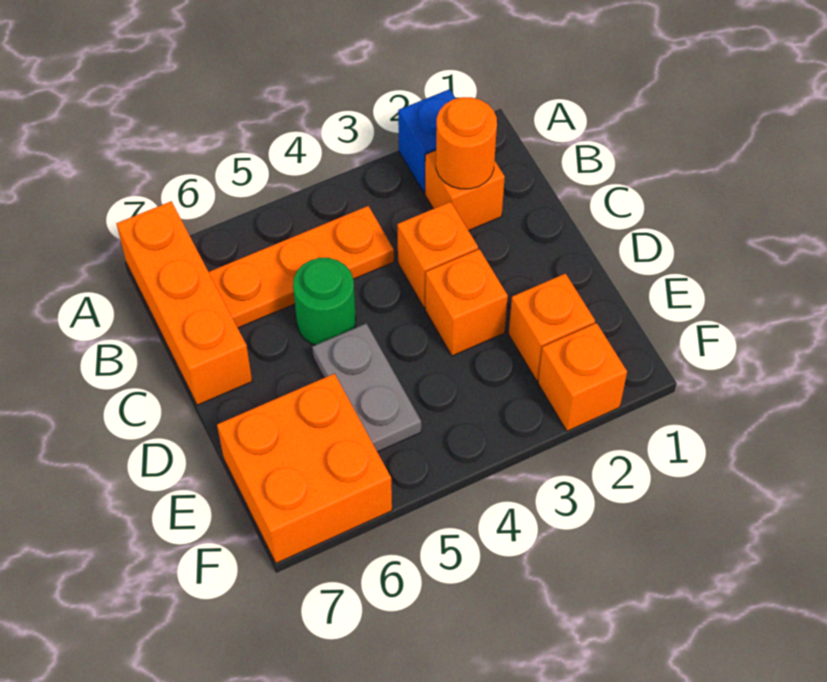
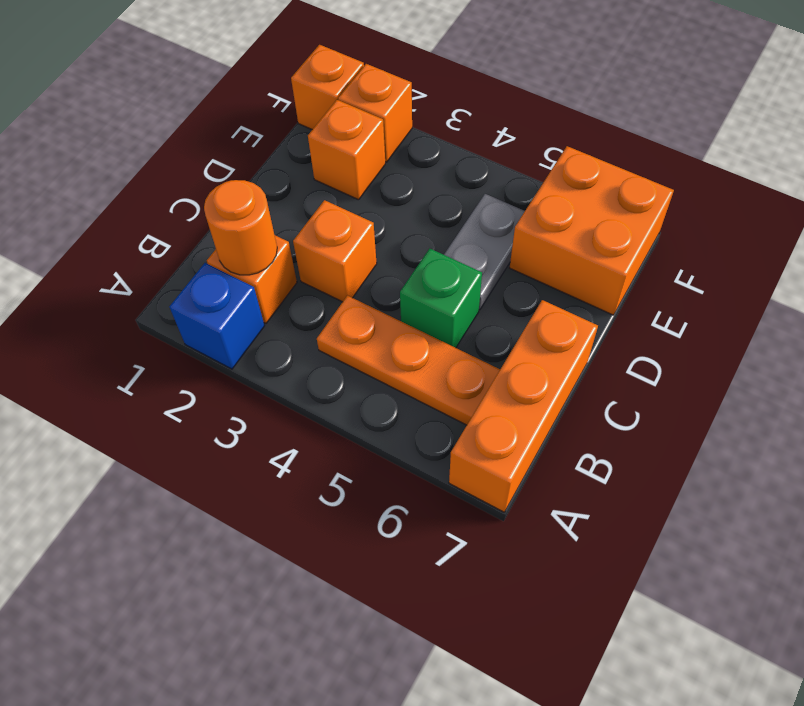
green round brick C5 level 1 -> green brick C5 level 1
orange brick D3 level 1 -> orange brick F1 level 1

